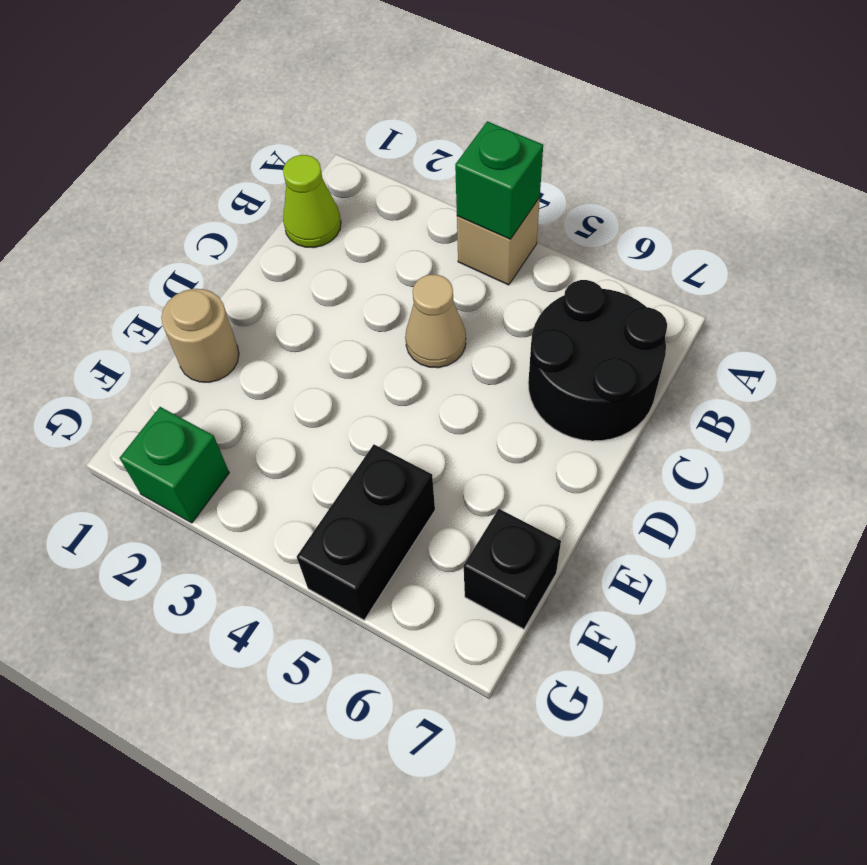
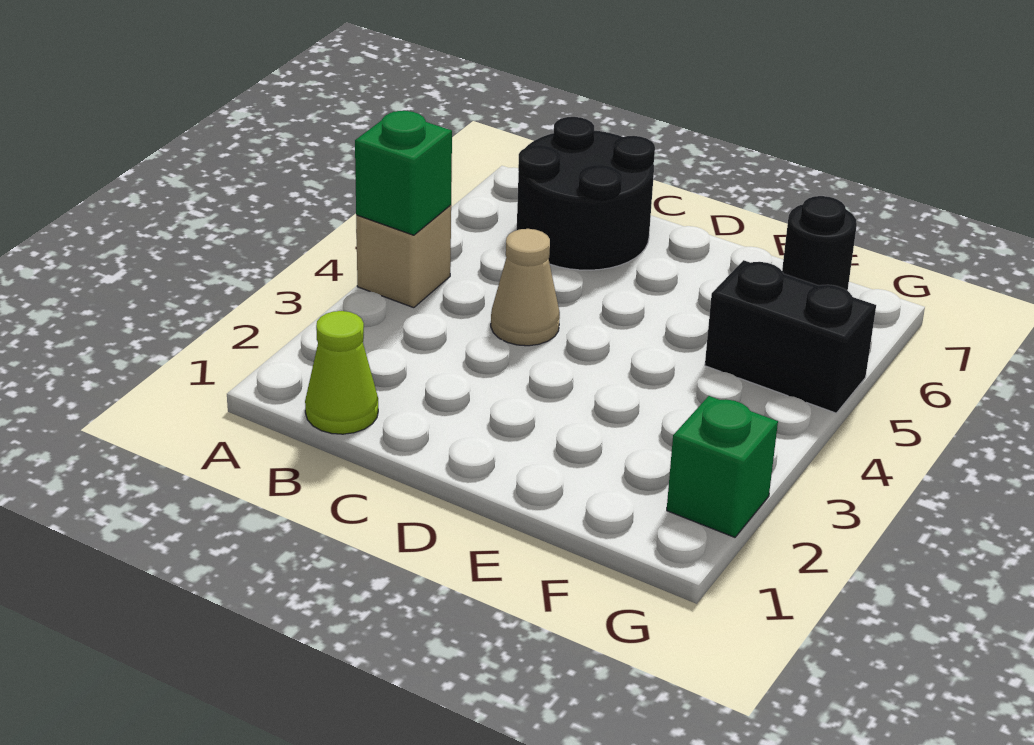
tan round brick E1 level 1 -> none
black brick F7 level 1 -> black round brick F7 level 1

